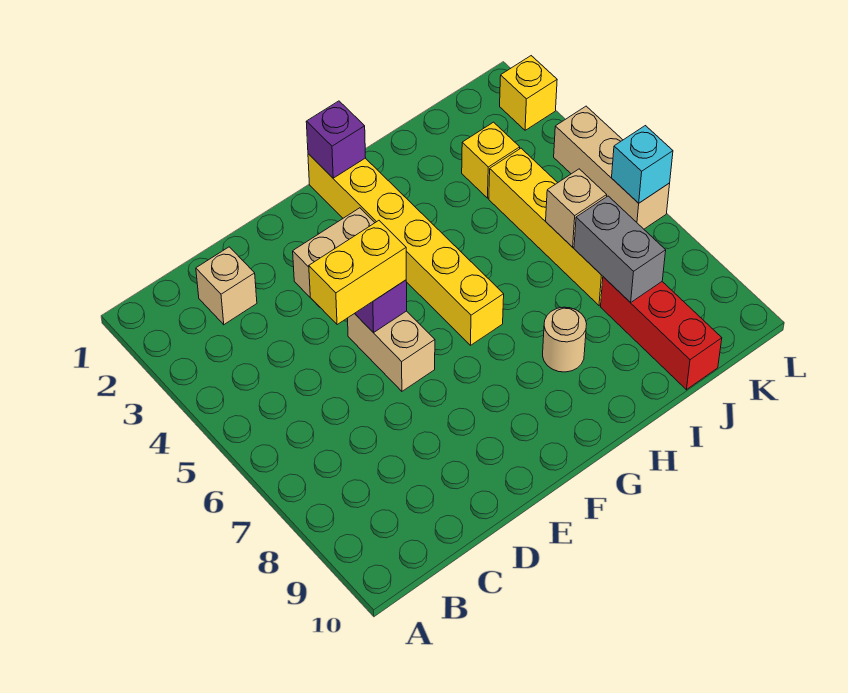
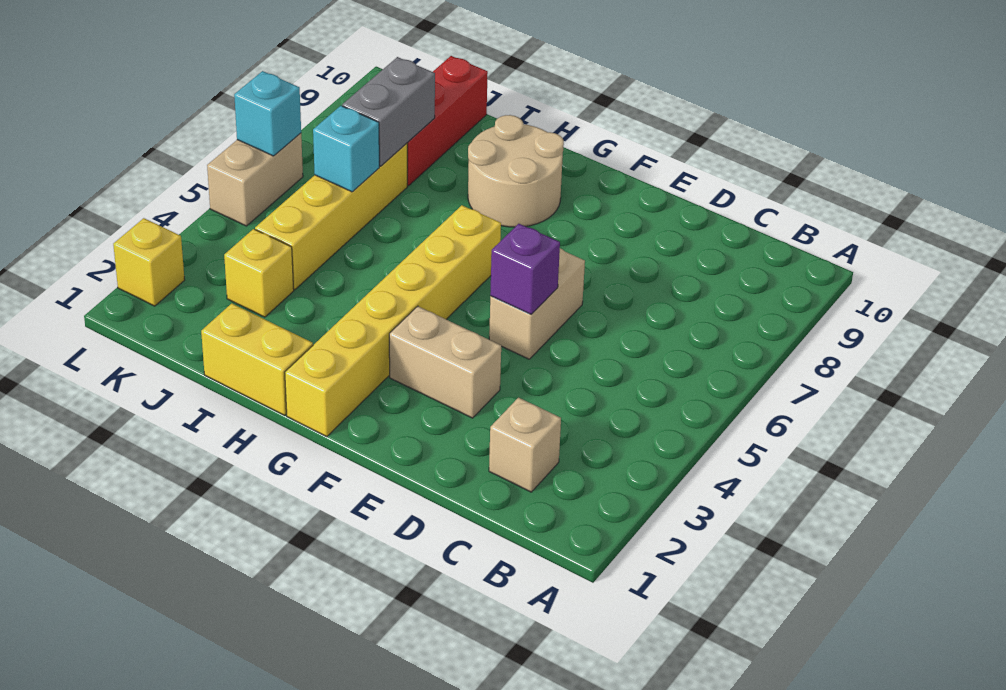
yellow brick D5:E5 level 3 -> yellow brick H1:I1 level 1
purple brick G1 level 2 -> none
tan round brick H8 level 1 -> tan round brick G8:H9 level 1
tan brick J6 level 2 -> cyan brick J6 level 2
tan brick L4:L6 level 1 -> tan brick L5:L6 level 1

